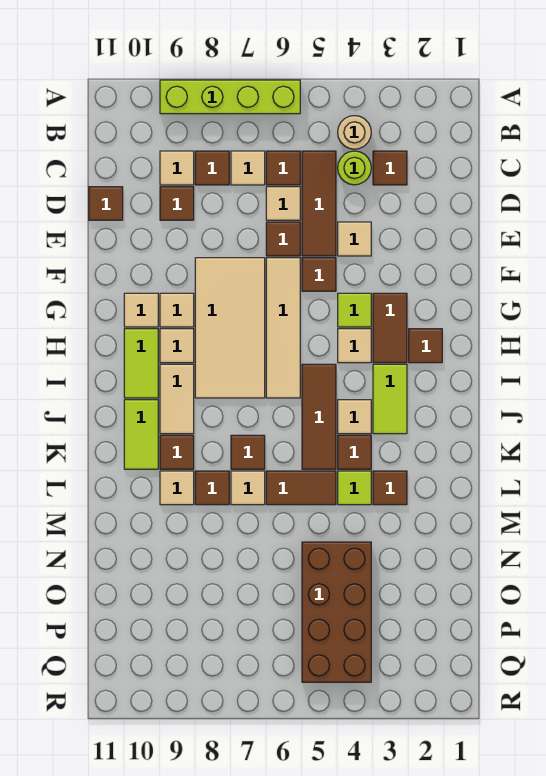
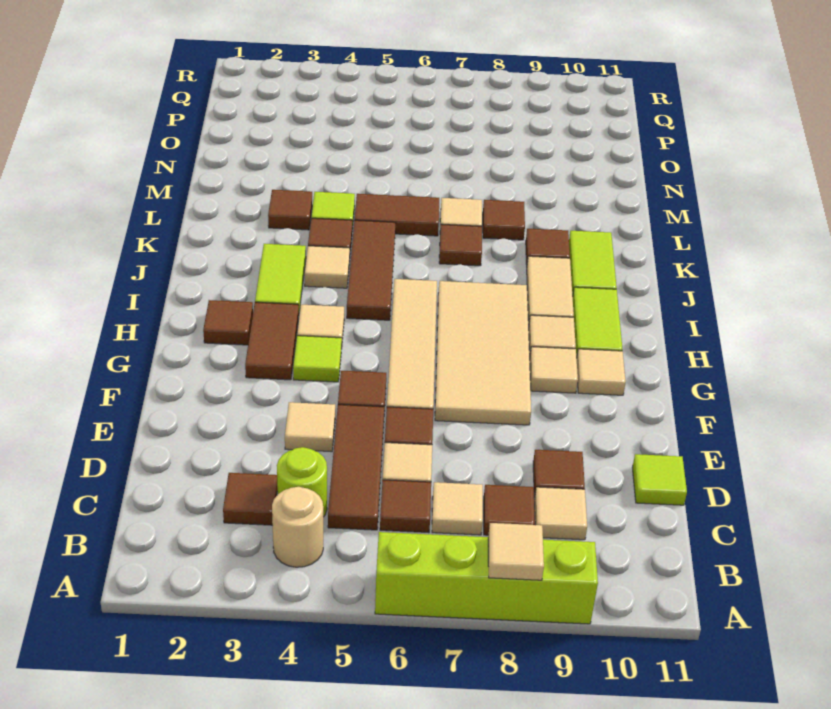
brown tile D11 level 1 -> lime tile D11 level 1
tan tile L9 level 1 -> tan tile A8 level 2
brown brick N4:Q5 level 1 -> none

